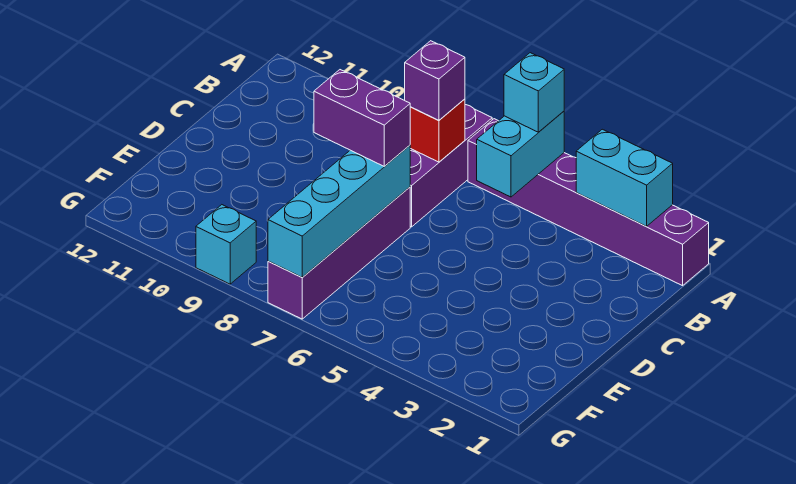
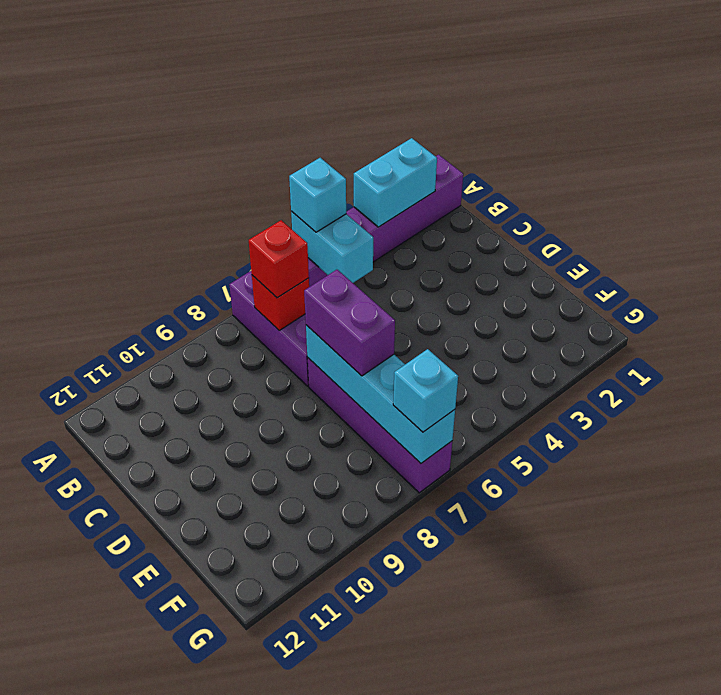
purple brick B7 level 3 -> red brick B7 level 3
purple brick D7:D8 level 3 -> purple brick D7:E7 level 3
cyan brick G9 level 1 -> cyan brick G7 level 3

